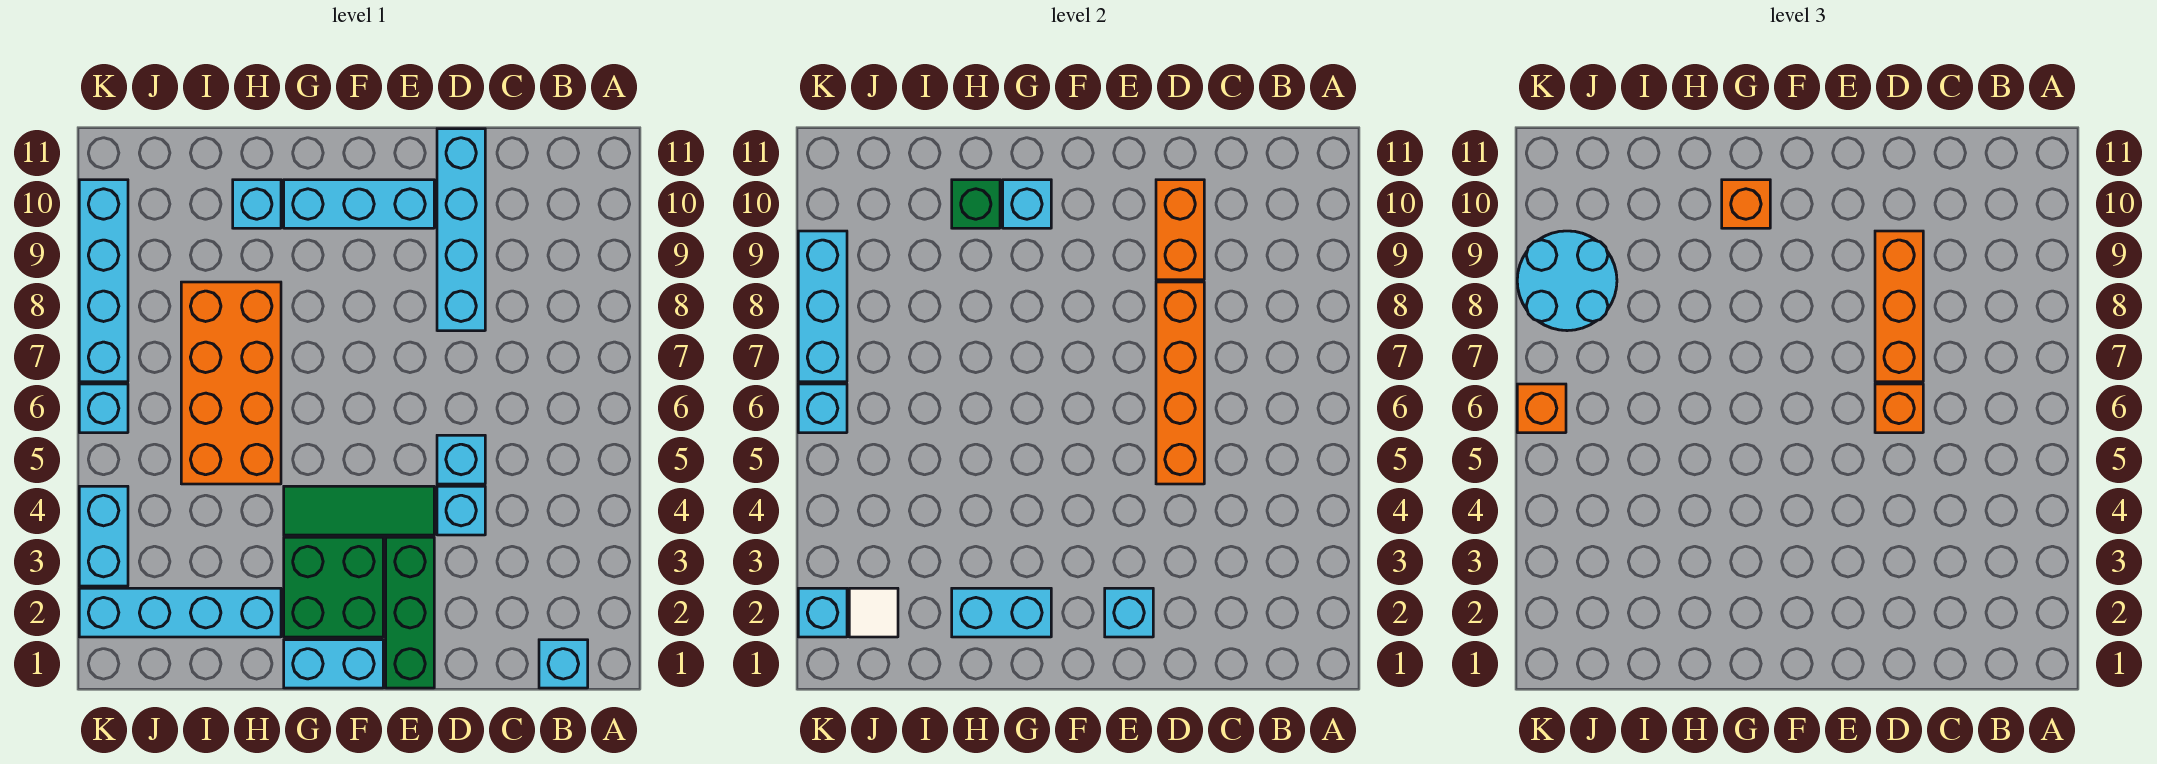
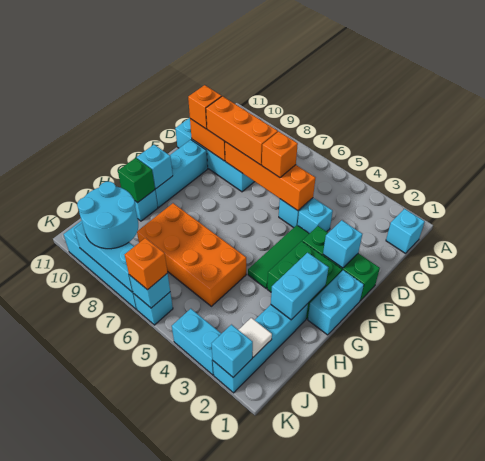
orange brick G10 level 3 -> orange brick D10 level 3

